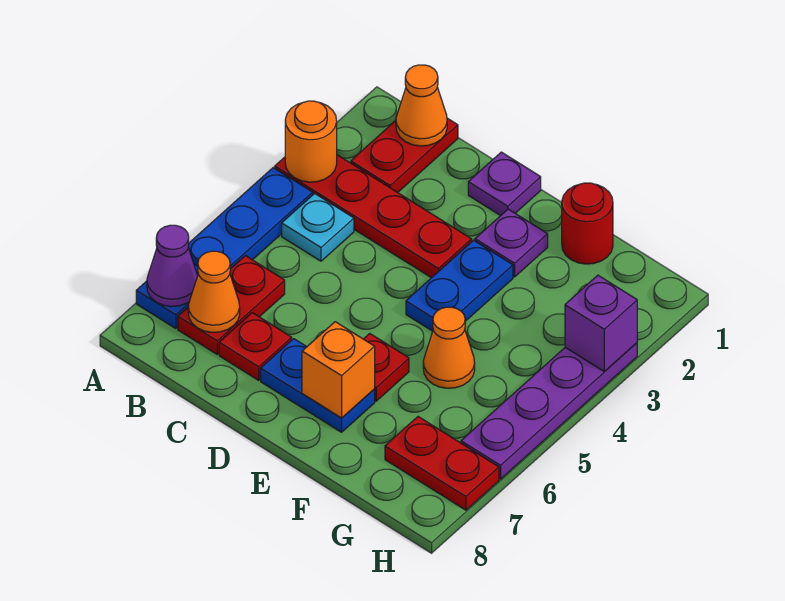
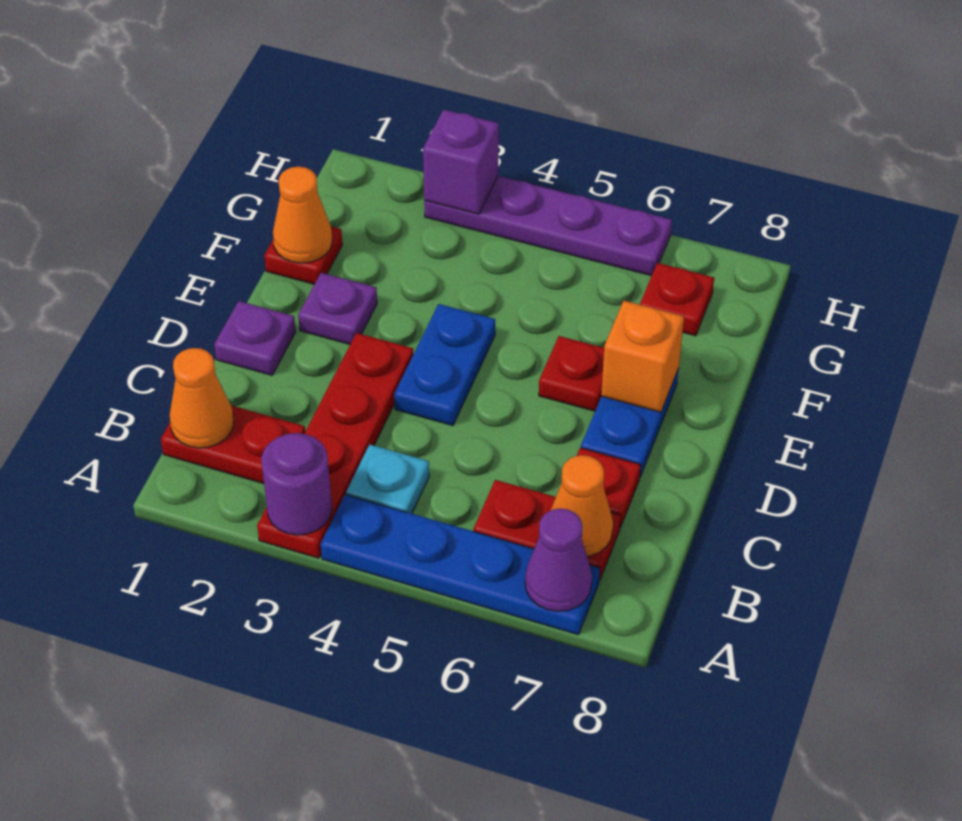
orange round brick A3 level 2 -> purple round brick A3 level 2
blue plate E3:E4 level 1 -> blue plate D4:E4 level 1
red round brick F1 level 1 -> red plate F1 level 1
orange cone F5 level 1 -> orange cone F1 level 2
red plate G7:H7 level 1 -> red plate G7 level 1

